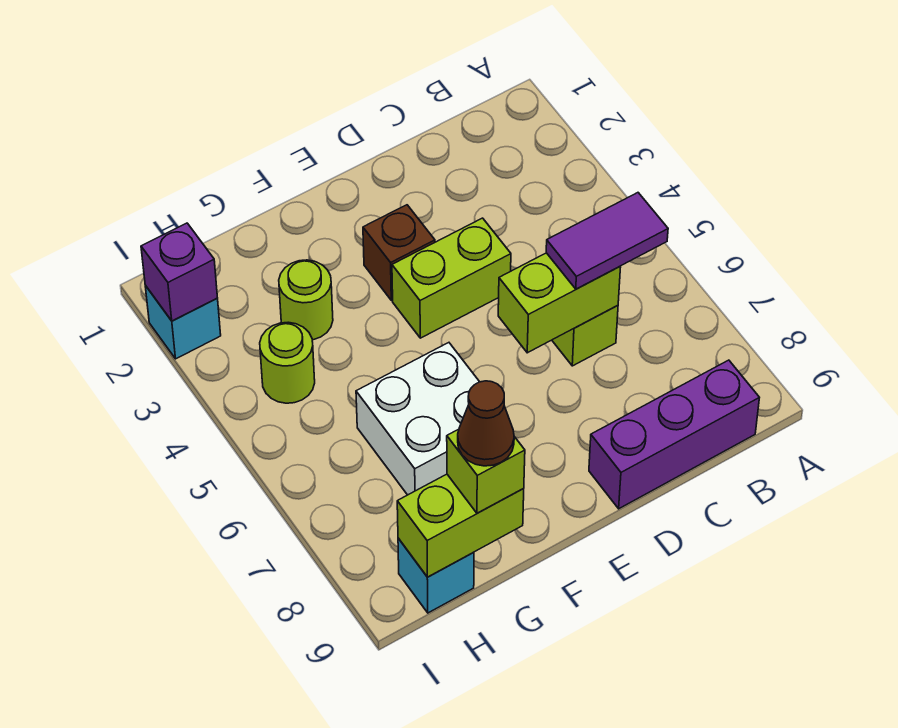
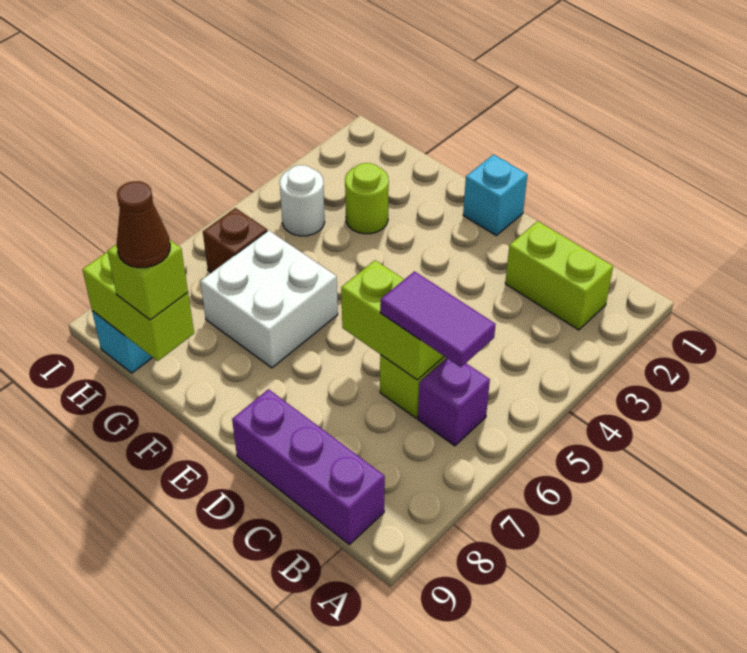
lime brick D4:E4 level 1 -> lime brick B2:C2 level 1
brown brick E3 level 1 -> brown brick H6 level 1
lime round brick H4 level 1 -> white round brick H4 level 1
cyan brick I2 level 1 -> cyan brick E1 level 1
purple brick I2 level 2 -> purple brick B6 level 1

